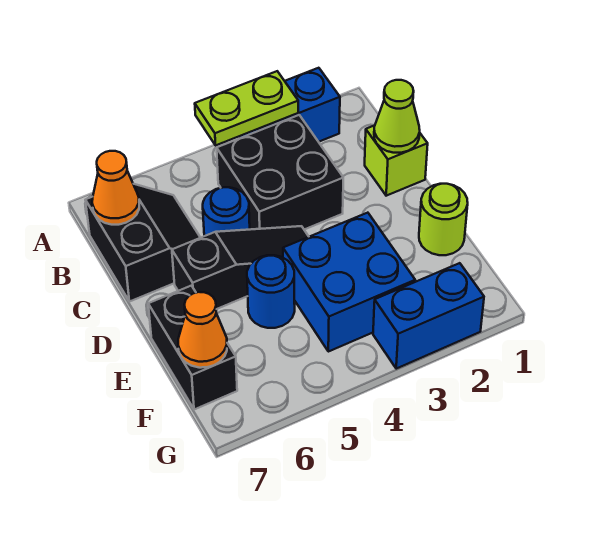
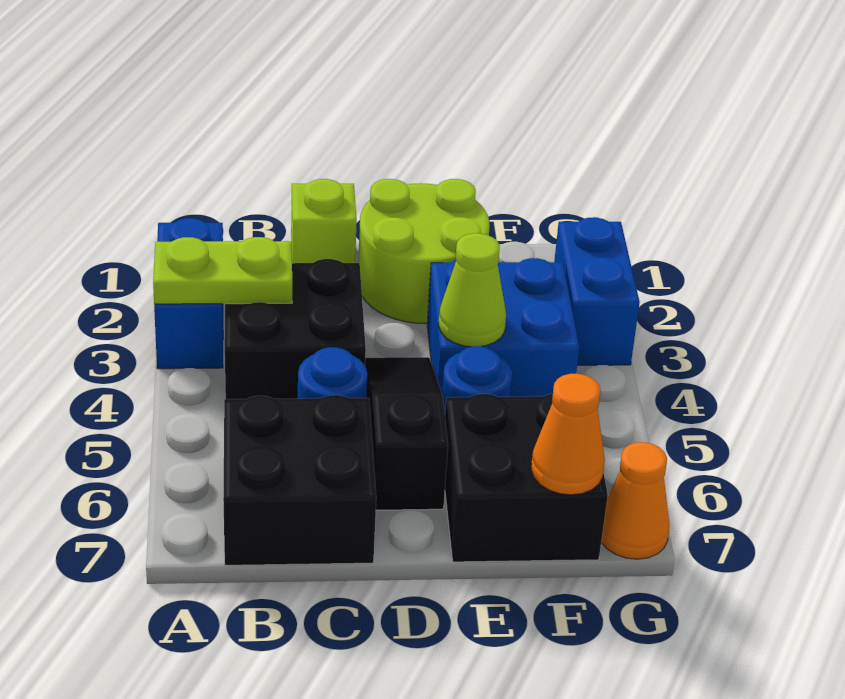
lime plate A3:A4 level 2 -> lime plate A3:B3 level 2
black slope B6:C7 level 1 top 7 -> black brick B6:C7 level 1
orange cone B7 level 2 -> orange cone G7 level 1
lime cone C1 level 2 -> lime cone E4 level 2
lime round brick E1 level 1 -> lime round brick D1:E2 level 1
black brick E7:F7 level 1 -> black brick E6:F7 level 1

